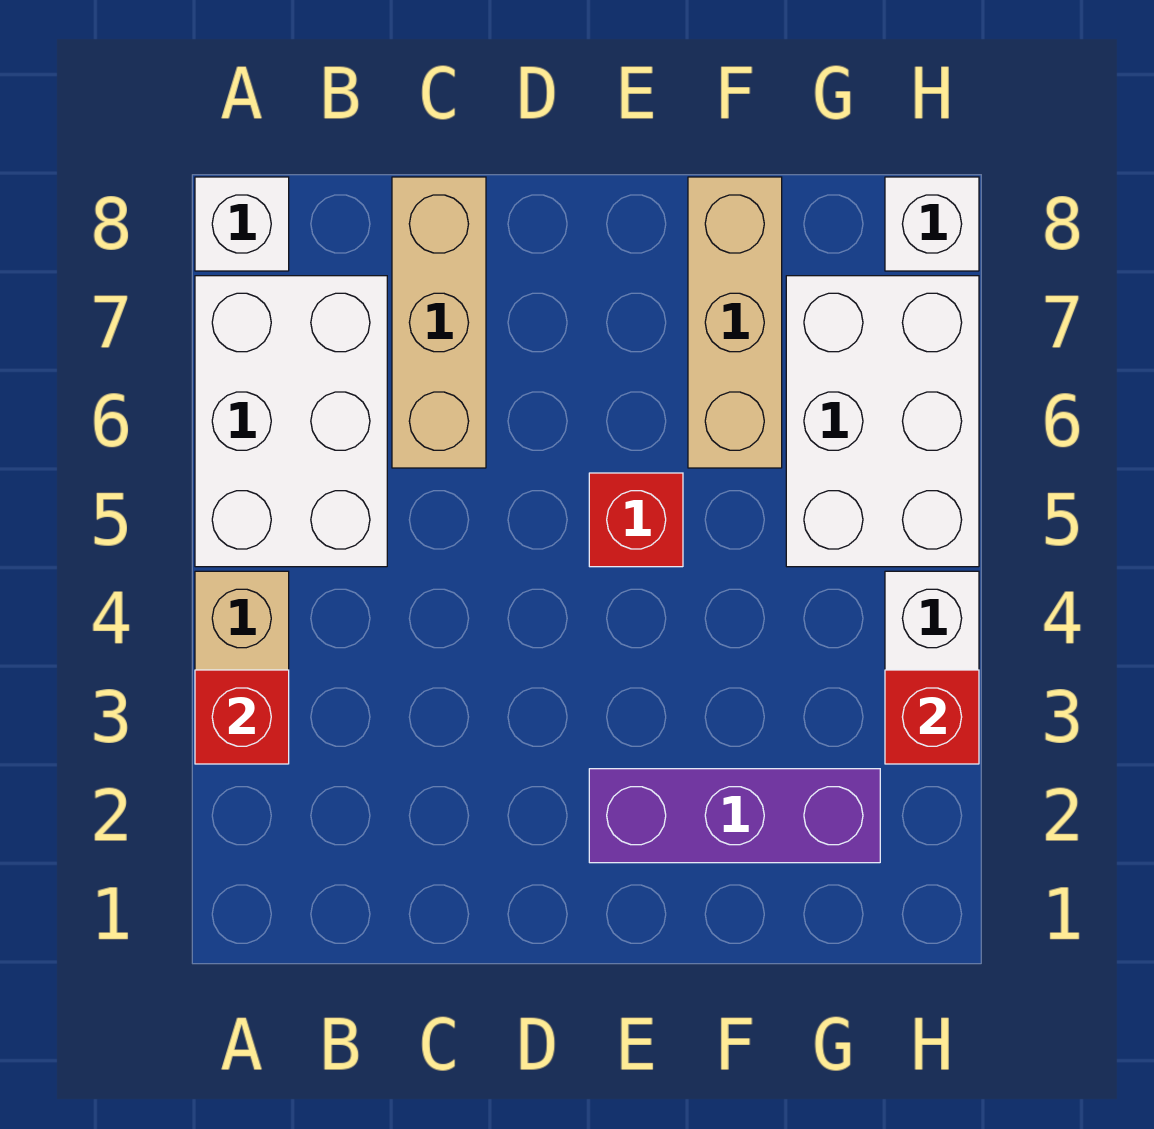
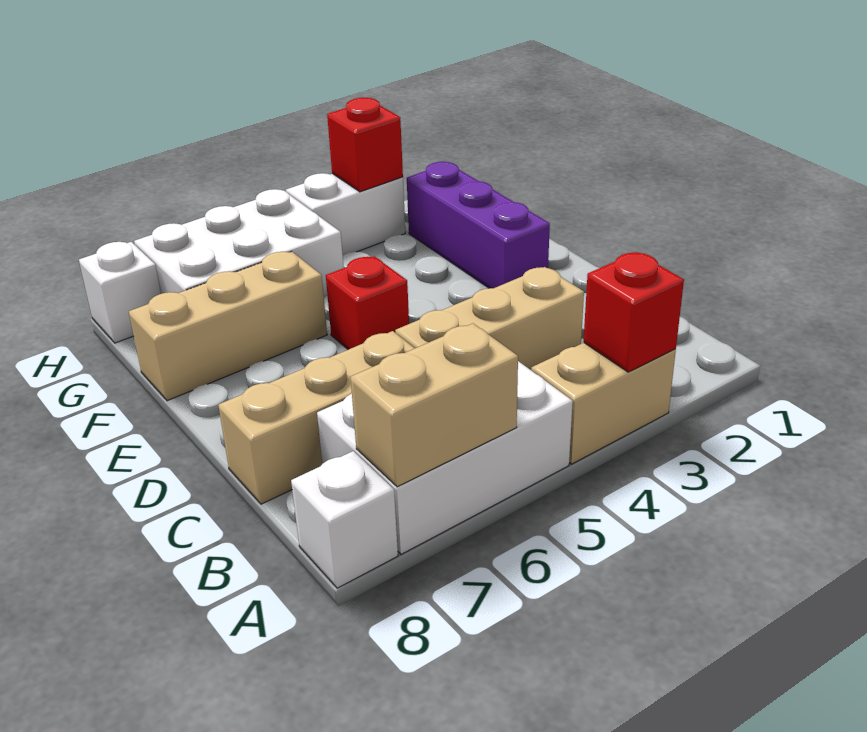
none -> tan brick A6:A7 level 2
none -> tan brick C3:C5 level 1

